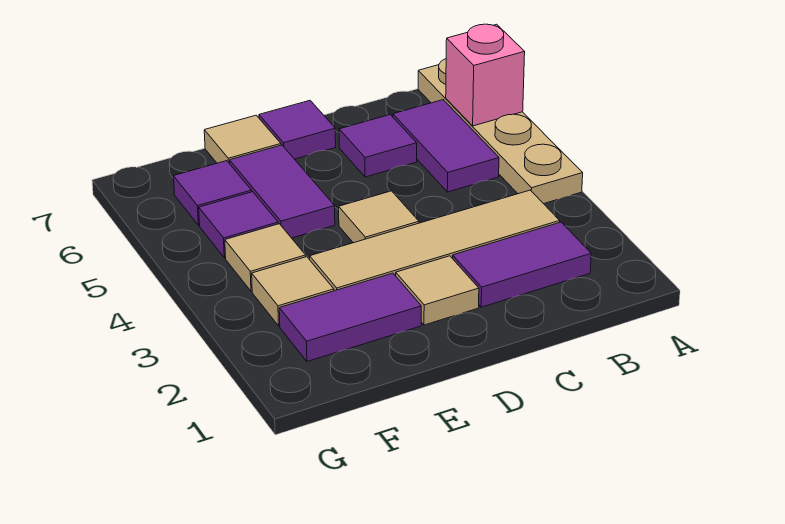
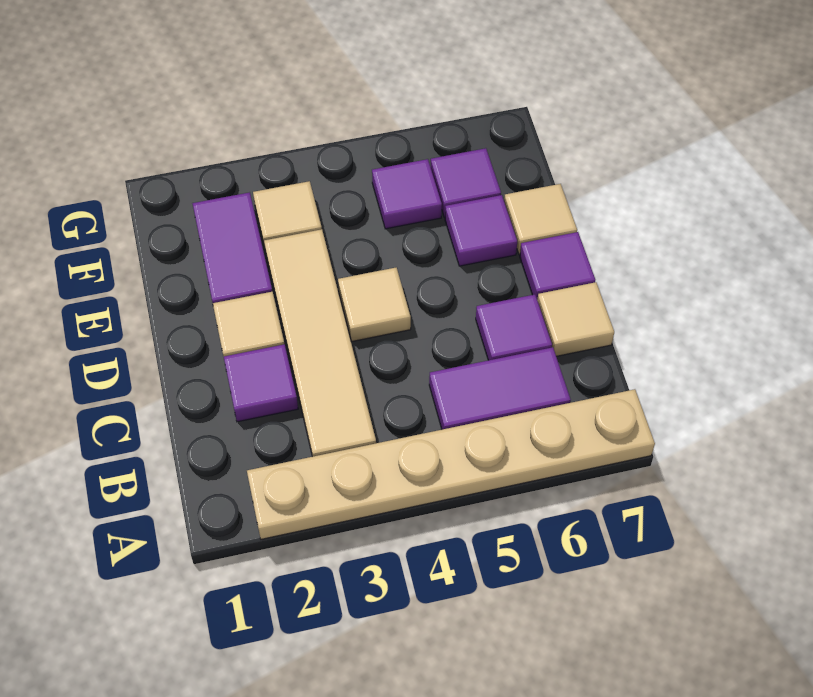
tan plate A4:A7 level 1 -> tan plate A2:A7 level 1
pink brick A6 level 2 -> none
purple tile B2:C2 level 1 -> purple tile C2 level 1
purple tile E5:E6 level 1 -> purple tile E6 level 1
tan tile F4 level 1 -> tan tile C7 level 1

